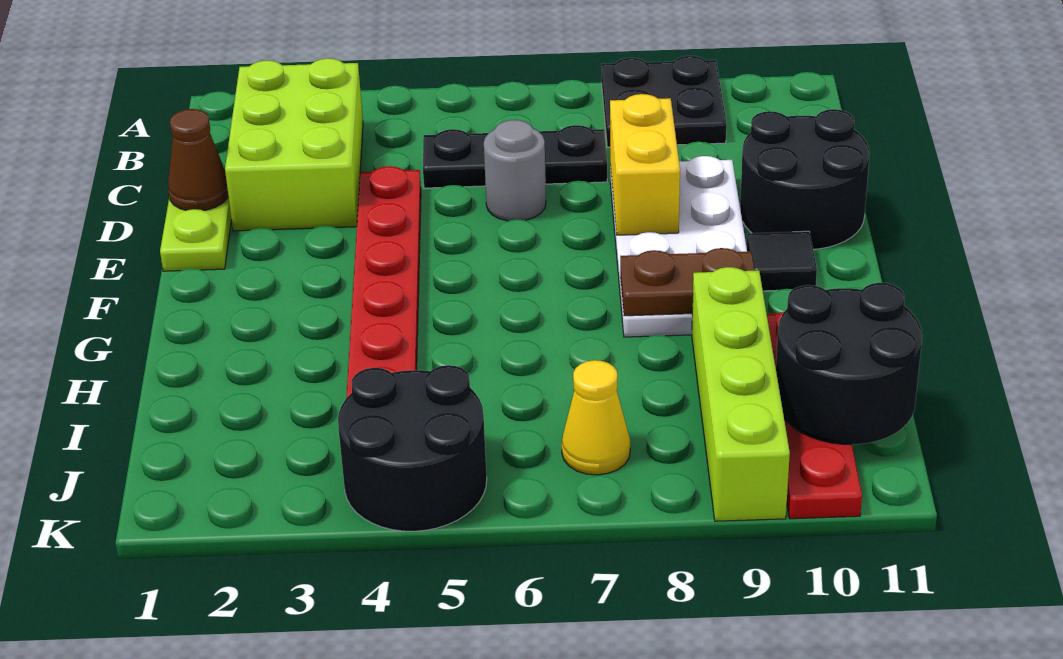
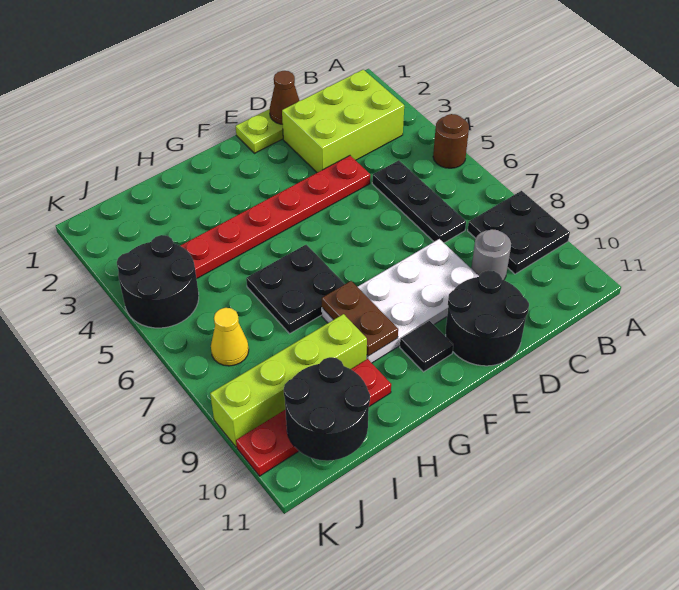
none -> brown round brick A5 level 1
grey round brick D6 level 1 -> grey round brick C9 level 1
yellow brick D8:E8 level 2 -> none
none -> black plate G6:H7 level 1

